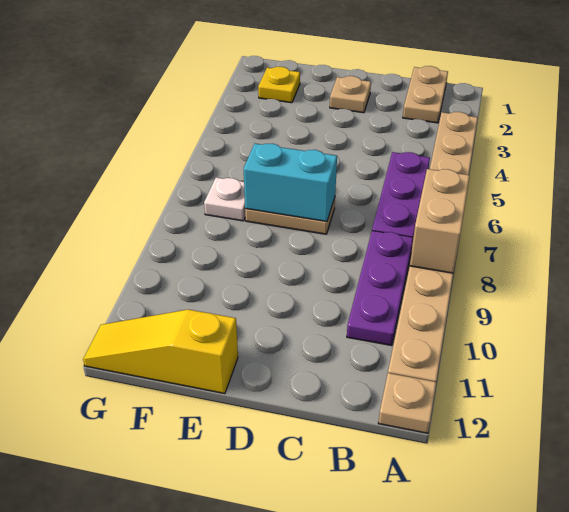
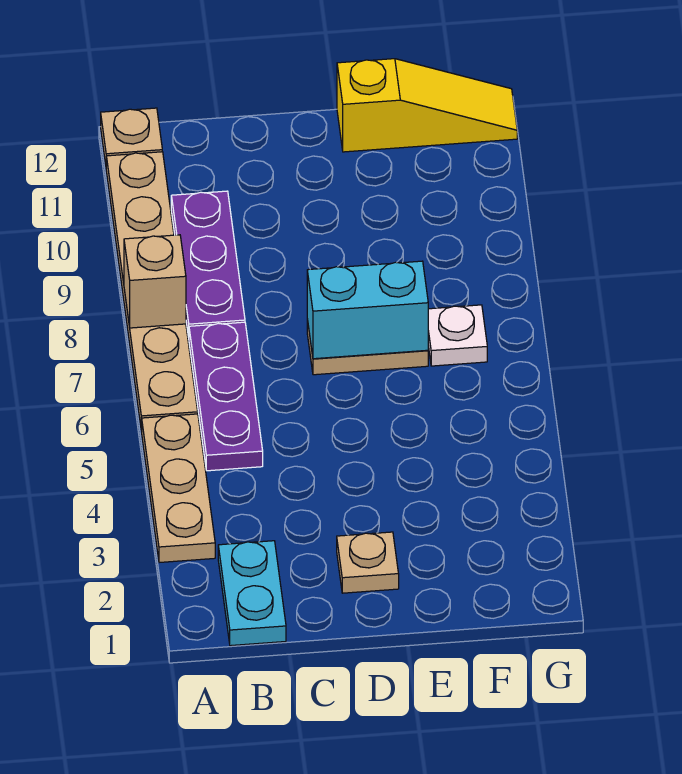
tan brick A7:A8 level 2 -> tan brick A8 level 2
tan plate B1:B2 level 1 -> cyan plate B1:B2 level 1
yellow plate F2 level 1 -> none

